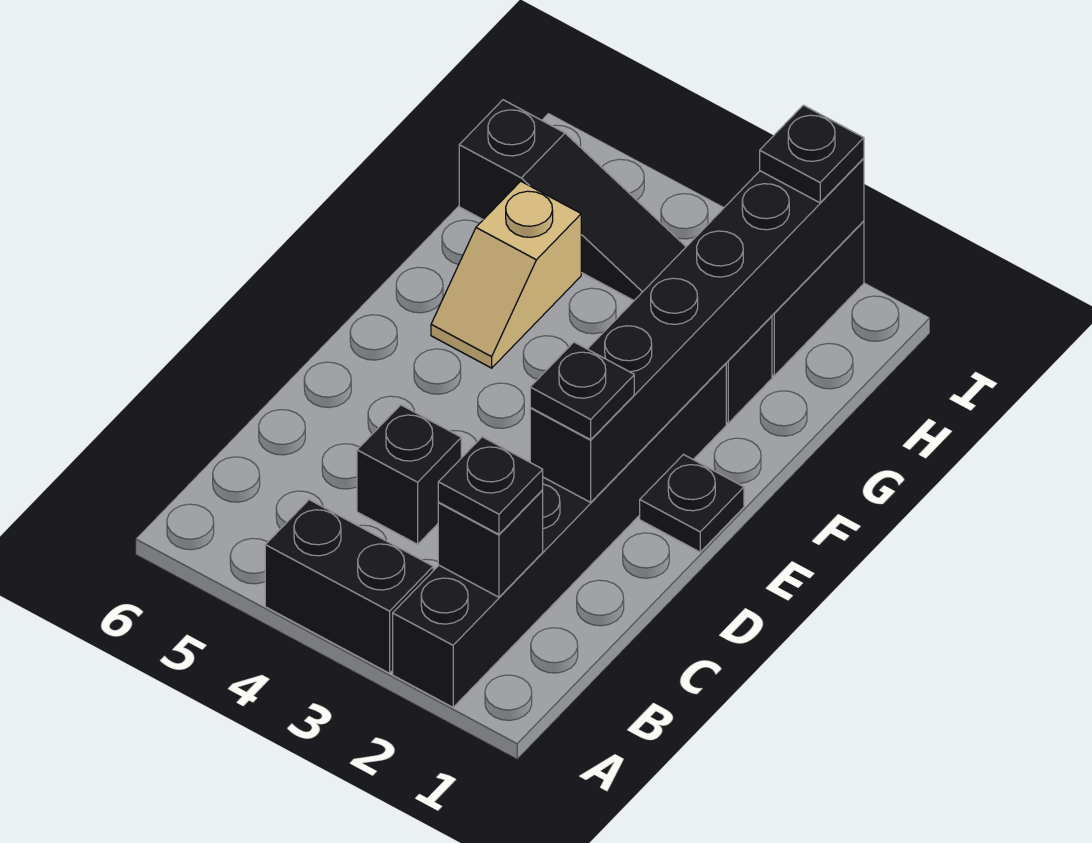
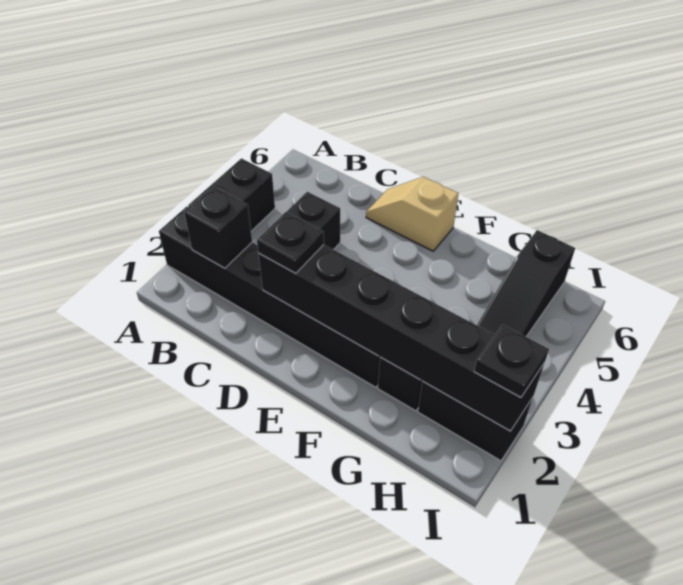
black plate B2 level 3 -> none
black plate E1 level 1 -> none
tan slope F5:G5 level 1 top G -> tan slope D6:E6 level 1 top E

